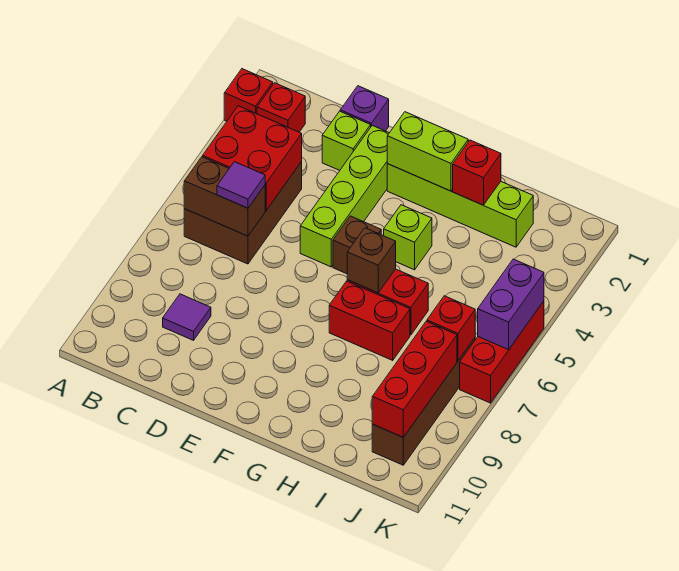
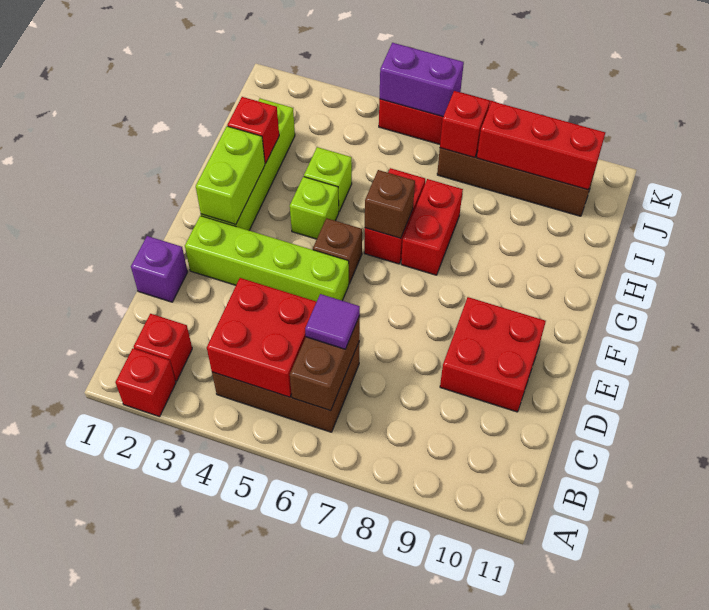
purple tile C9 level 1 -> none
lime brick D2 level 1 -> lime brick H4 level 1
none -> red brick D9:E10 level 1

